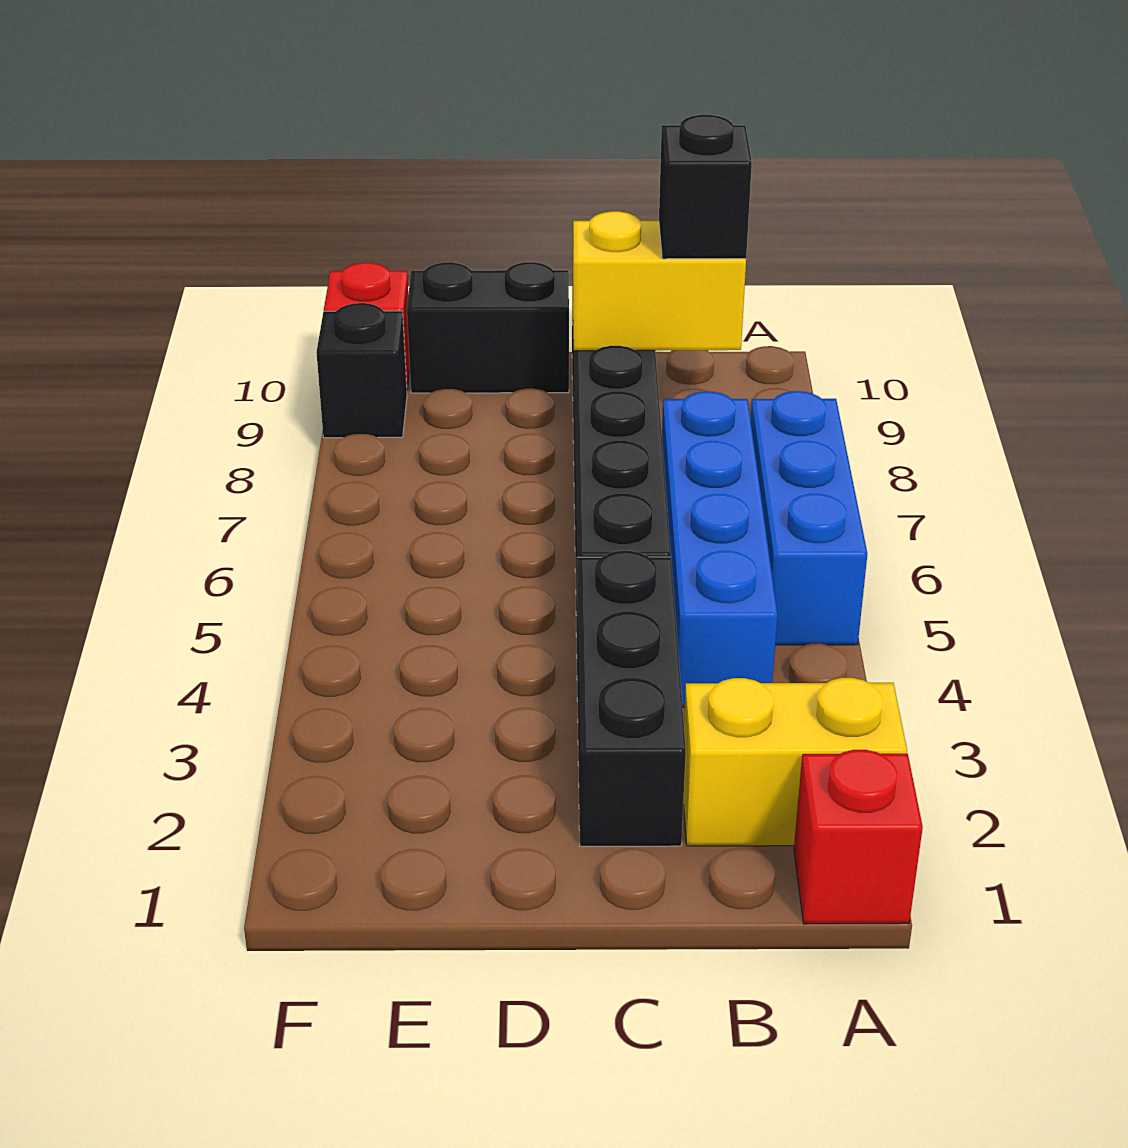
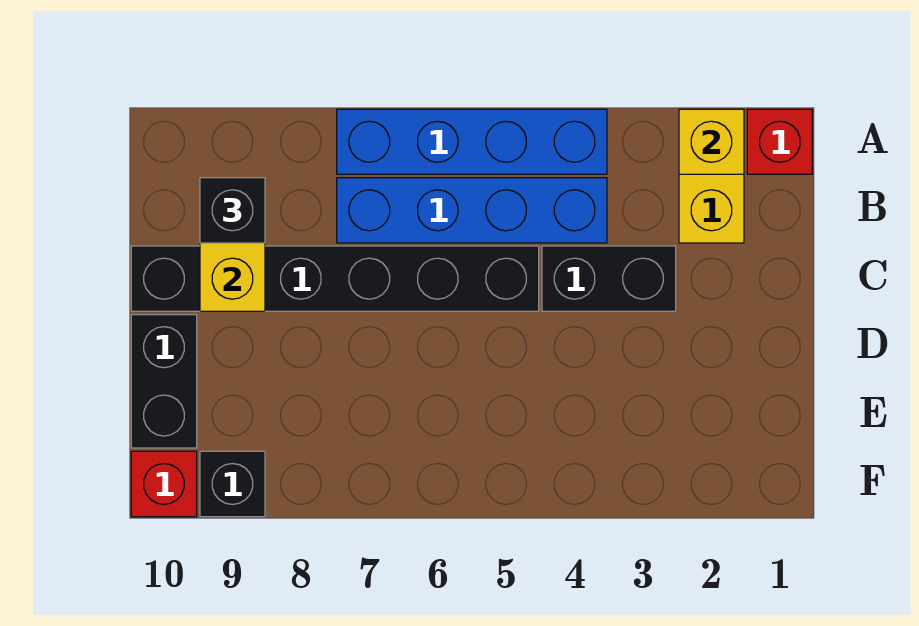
none -> yellow brick A2 level 2
blue brick A5:A7 level 1 -> blue brick A4:A7 level 1
black brick C2:C4 level 1 -> black brick C3:C4 level 1

